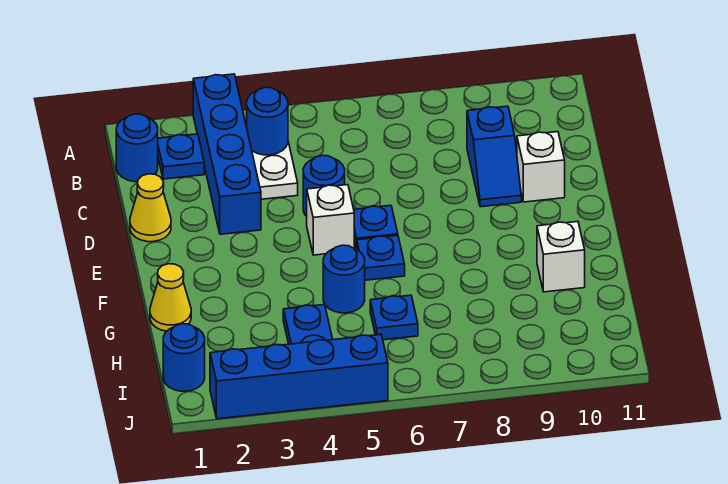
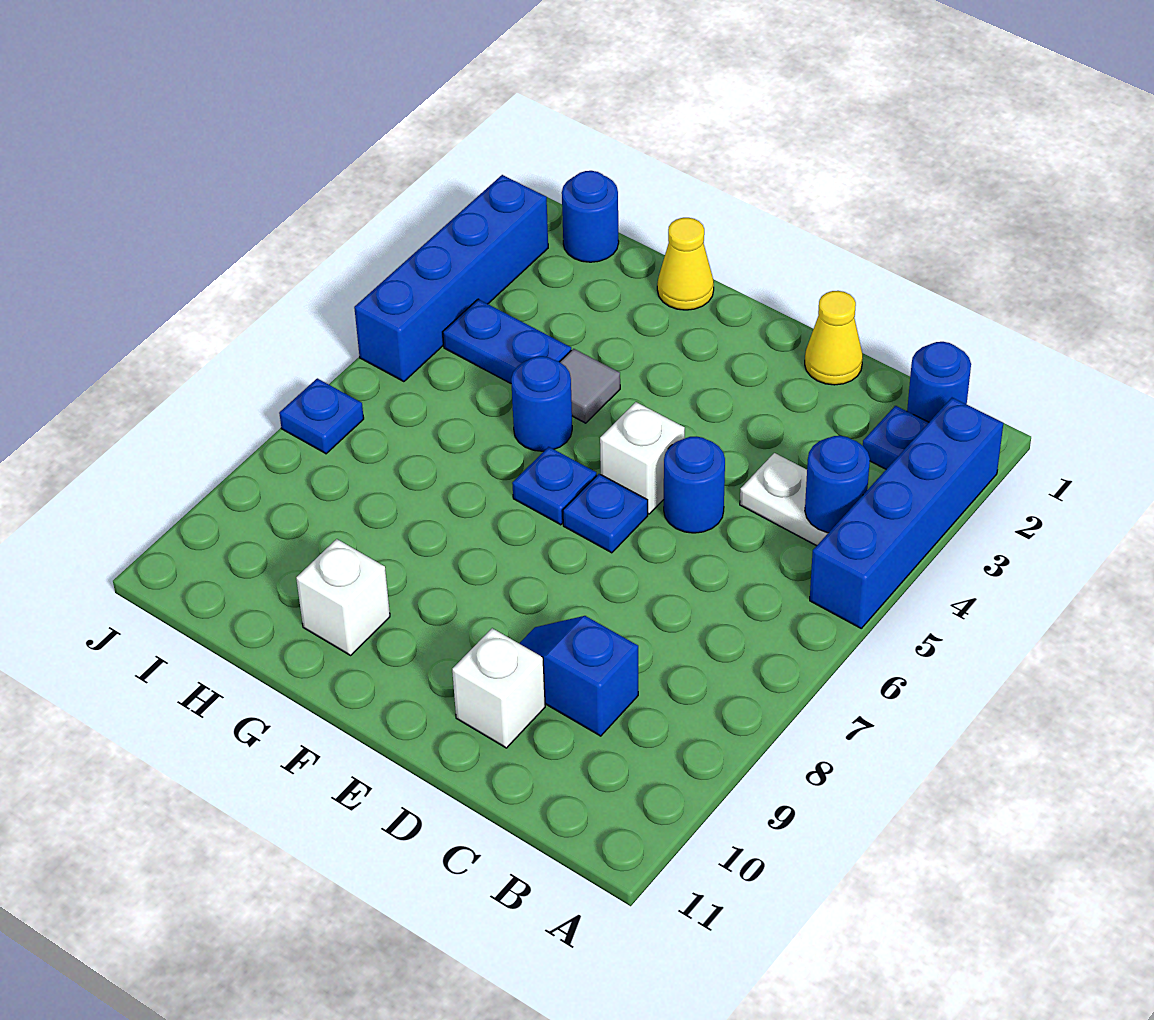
blue brick A3:D3 level 1 -> blue brick A2:A5 level 1
none -> grey tile G4 level 1
blue plate H6 level 1 -> blue plate J7 level 1

